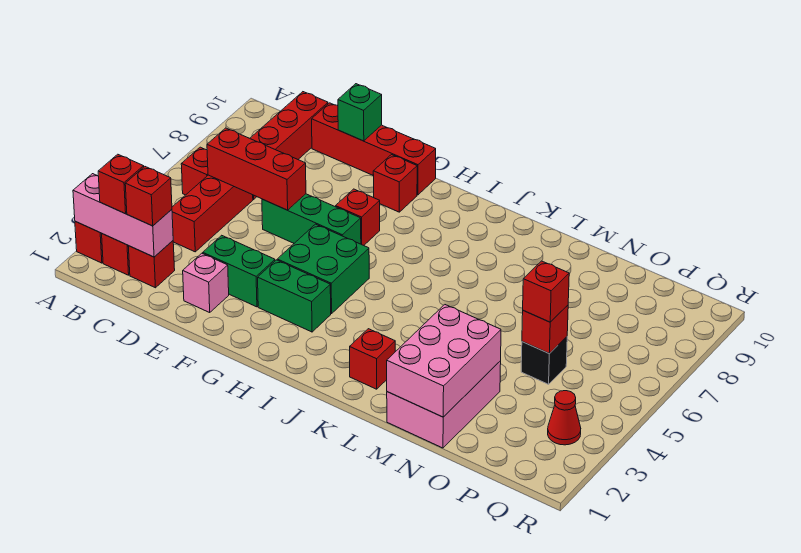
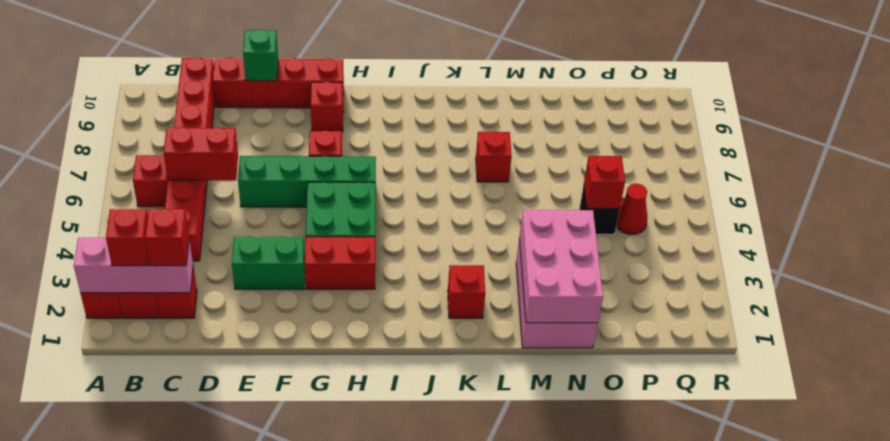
red brick C6:E6 level 2 -> red brick C6:D6 level 2
pink brick E2 level 1 -> none
green brick E6:G6 level 1 -> green brick E6:H6 level 1
green brick G3:H3 level 1 -> red brick G3:H3 level 1
red brick O5 level 3 -> red brick L7 level 1
red cone Q3 level 1 -> red cone P5 level 1

